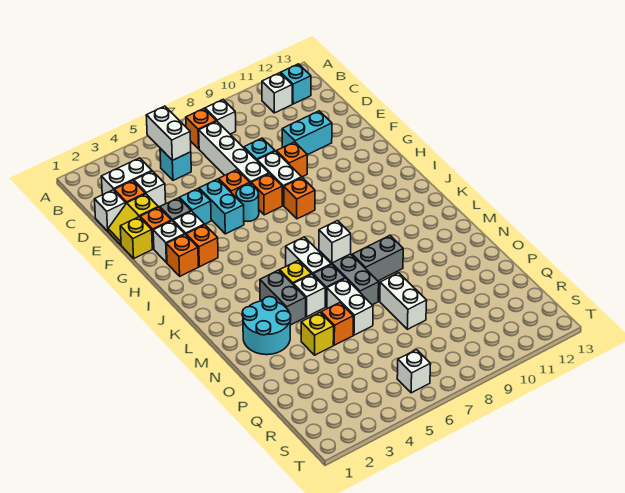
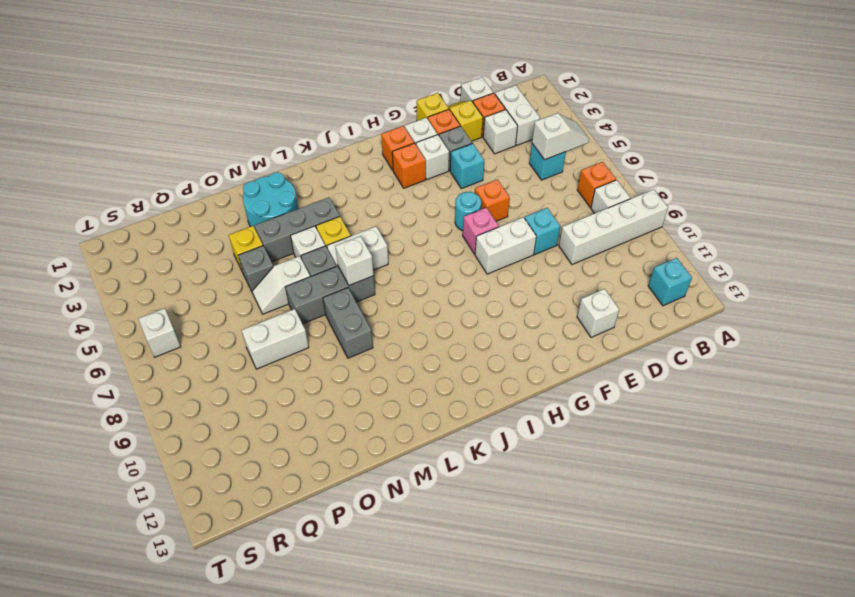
white brick B5:C5 level 2 -> white slope B5:C5 level 2 top C
white brick B11 level 1 -> white brick E12 level 1
white brick C7:F7 level 1 -> white brick A9:D9 level 1
cyan brick E10:E11 level 1 -> none
cyan brick F5:G5 level 1 -> none
orange brick F9 level 1 -> none
orange brick G7 level 1 -> pink brick G7 level 1
orange brick H8 level 1 -> none
grey brick L4:M4 level 1 -> grey brick L4:N4 level 1
white brick N6:O6 level 1 -> white slope N6:O6 level 1 top N
orange brick O5 level 1 -> grey brick O5 level 1

